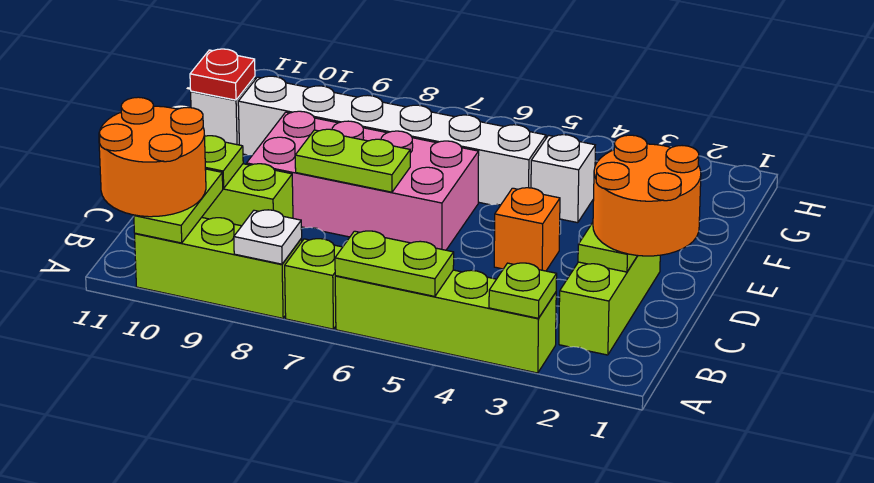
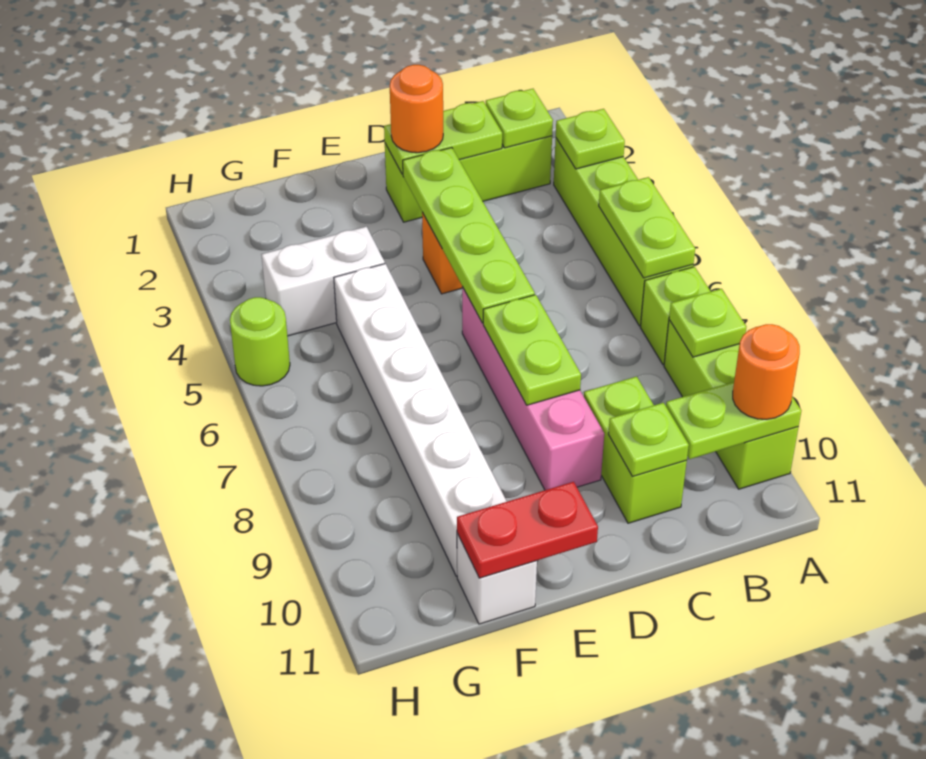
white plate A8 level 2 -> lime plate A8 level 2
orange round brick A10:B11 level 3 -> orange round brick A10 level 3
none -> lime plate B2 level 2
orange round brick C1:D2 level 3 -> orange round brick D2 level 3
none -> lime plate D3:D6 level 2
pink brick D6:E9 level 1 -> pink brick D6:D9 level 1
white brick F4 level 1 -> white brick F4:G4 level 1
red plate F11 level 2 -> red plate E11:F11 level 2
none -> lime round brick H5 level 1

